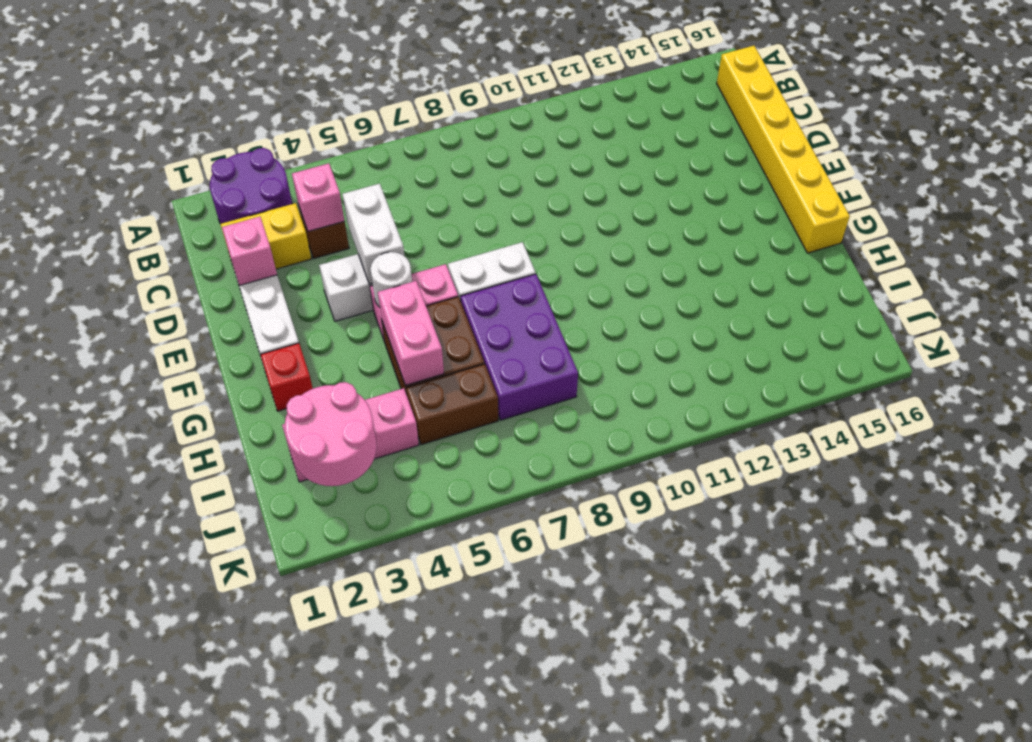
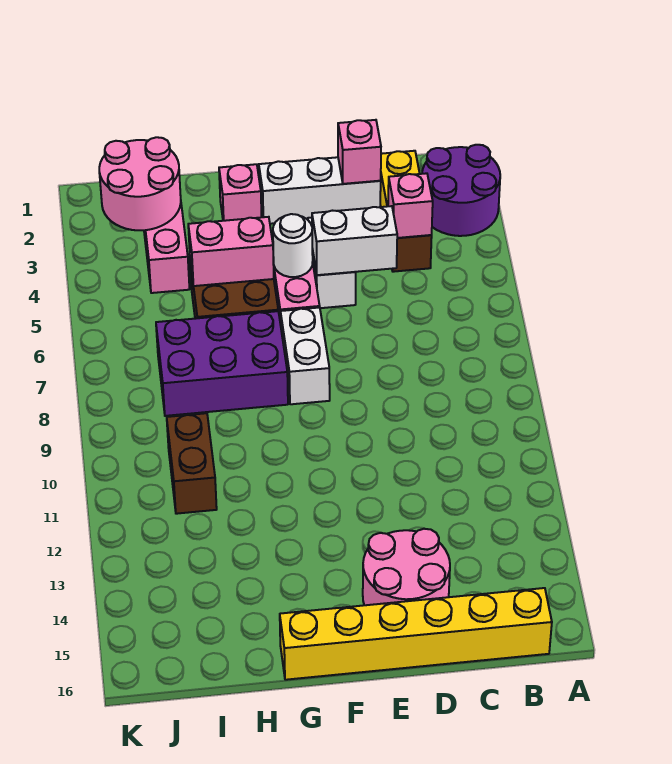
none -> pink round brick D14:E15 level 1
red brick G2 level 1 -> pink brick G2 level 1
brown brick I5:I6 level 1 -> brown brick I10:I11 level 1

